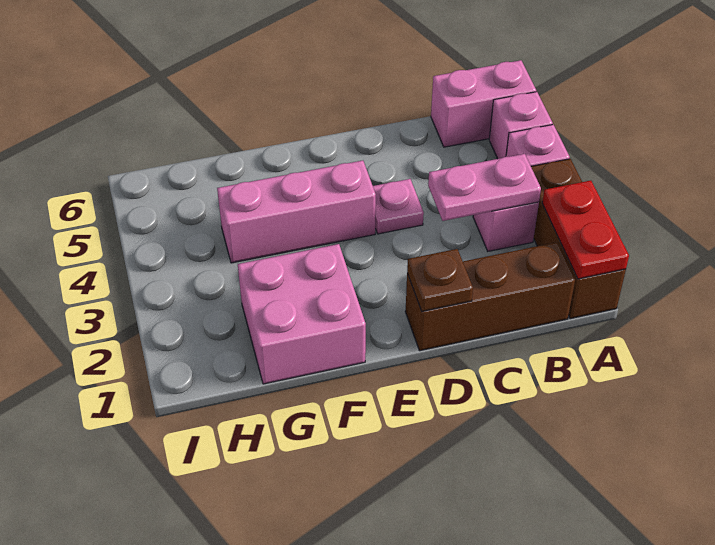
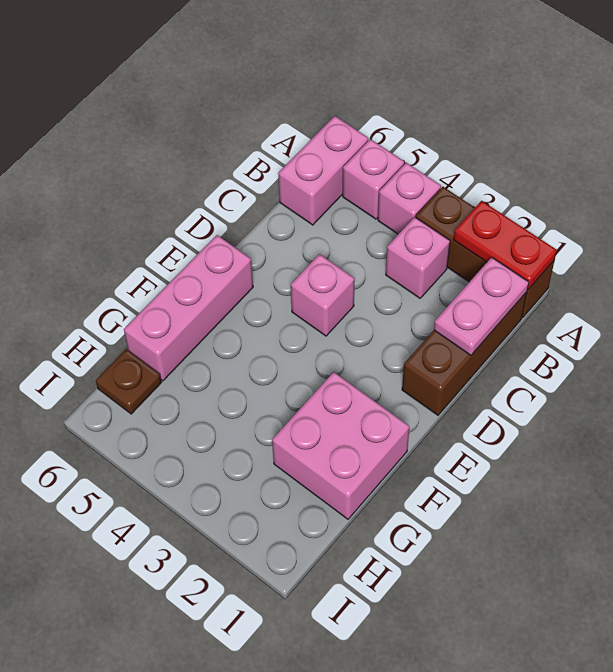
pink plate B3:C3 level 2 -> pink plate B1:C1 level 2
brown plate D1 level 2 -> brown plate H6 level 1
pink plate D4 level 1 -> pink brick D4 level 1
pink brick E4:G4 level 1 -> pink brick E6:G6 level 1

